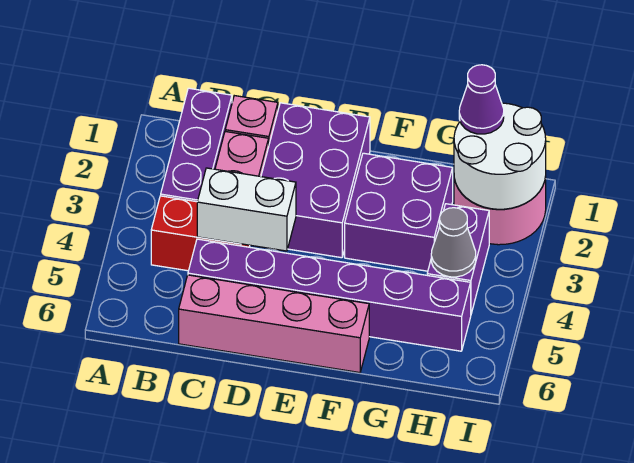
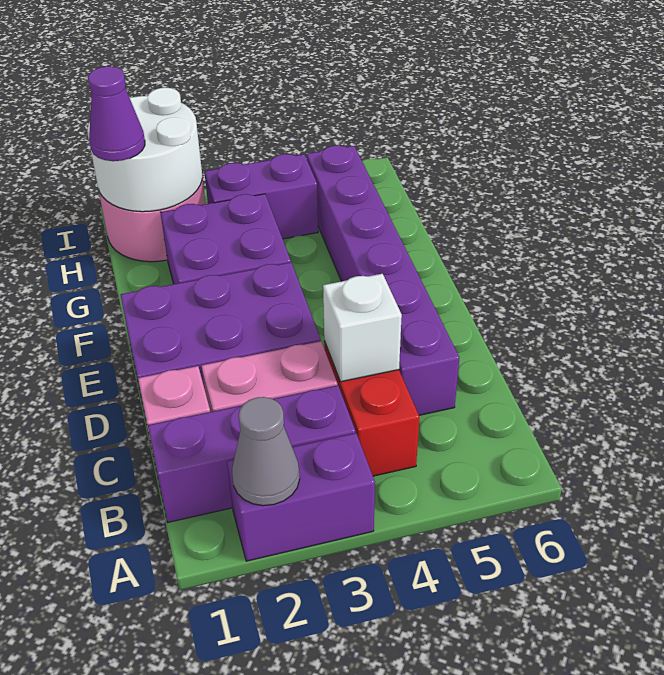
none -> purple brick A2:A3 level 1
white brick C4:D4 level 2 -> white brick C4 level 2
pink brick C6:F6 level 1 -> none
grey cone H4 level 2 -> grey cone A2 level 2

